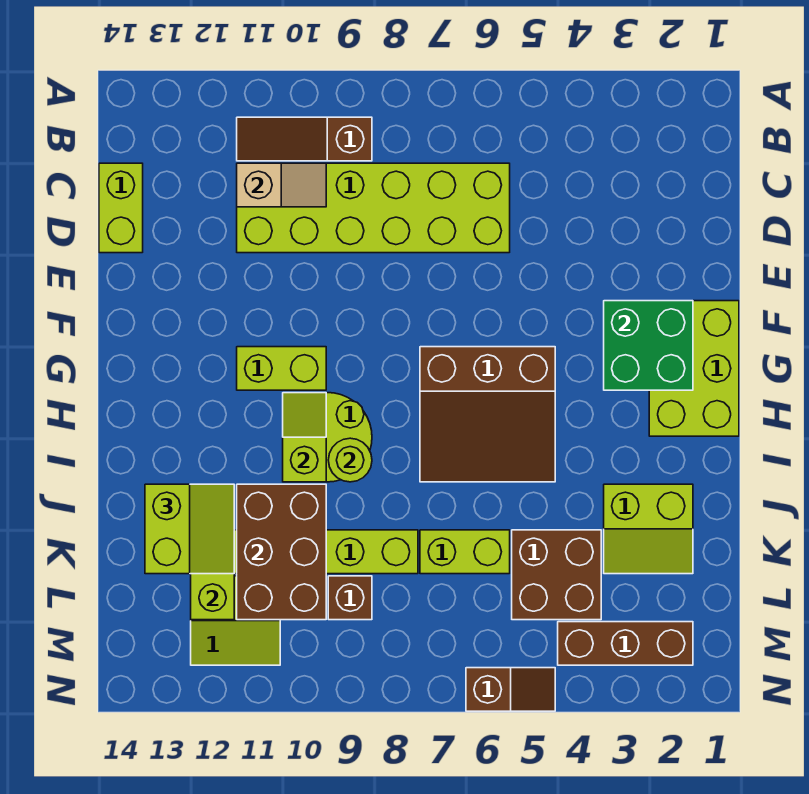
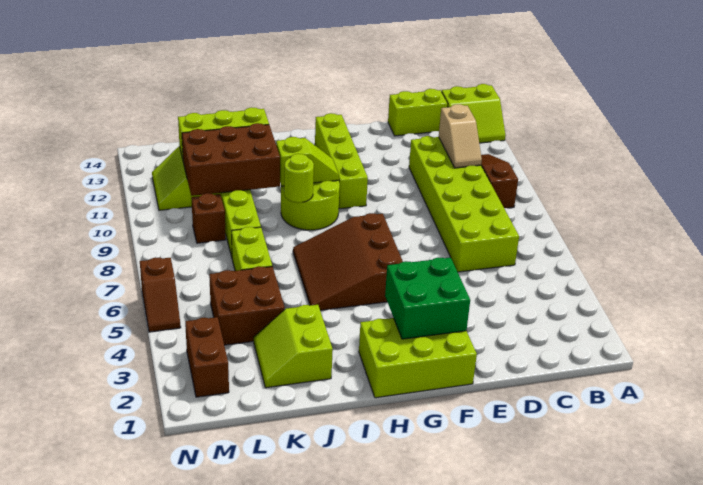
lime brick G10:G11 level 1 -> lime brick G10:G13 level 1
lime slope J12:K13 level 3 top 13 -> lime slope A13:B14 level 1 top 14
brown brick M2:M4 level 1 -> brown brick M2:M3 level 1

